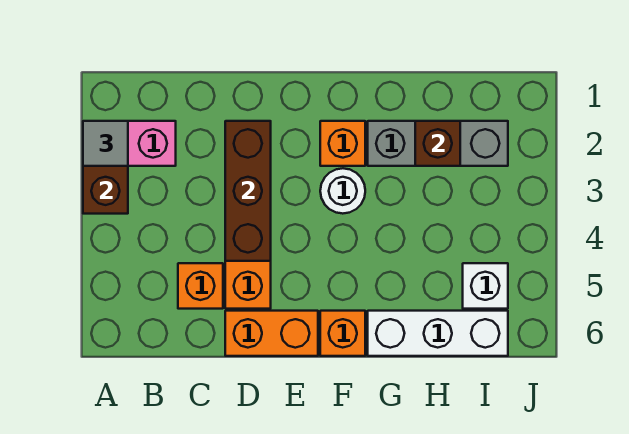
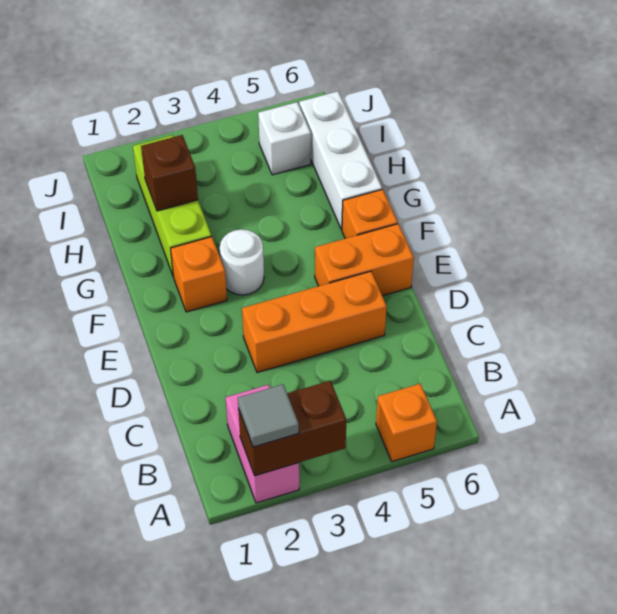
orange brick C5 level 1 -> orange brick A5 level 1
brown brick D2:D4 level 2 -> none
orange brick D6:E6 level 1 -> orange brick E5:E6 level 1
grey brick G2:I2 level 1 -> lime brick G2:I2 level 1

